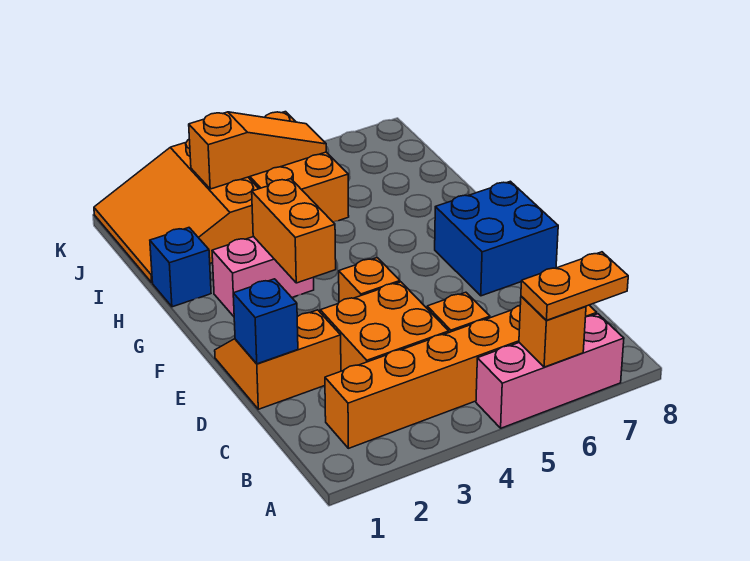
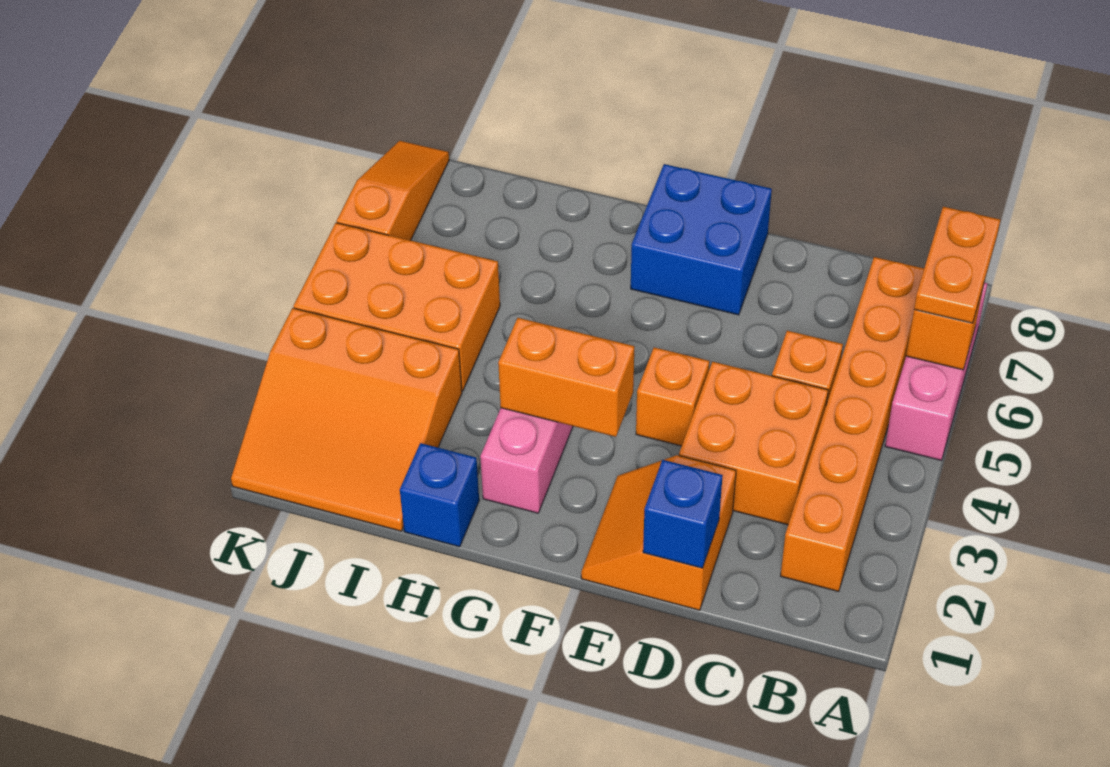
orange slope J3:J5 level 2 top 3 -> orange slope K6:K8 level 1 top 6

